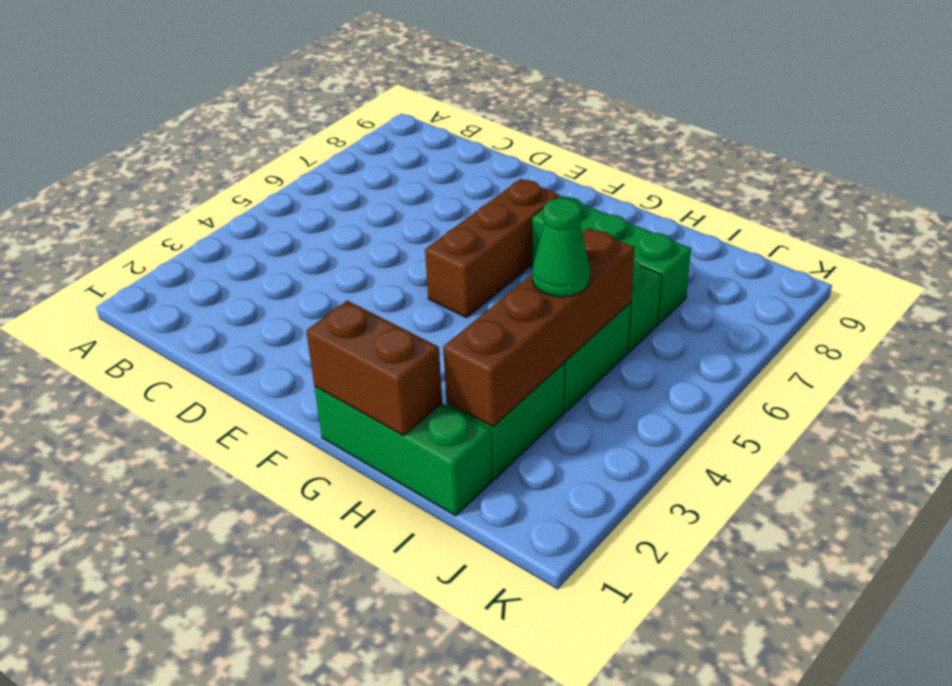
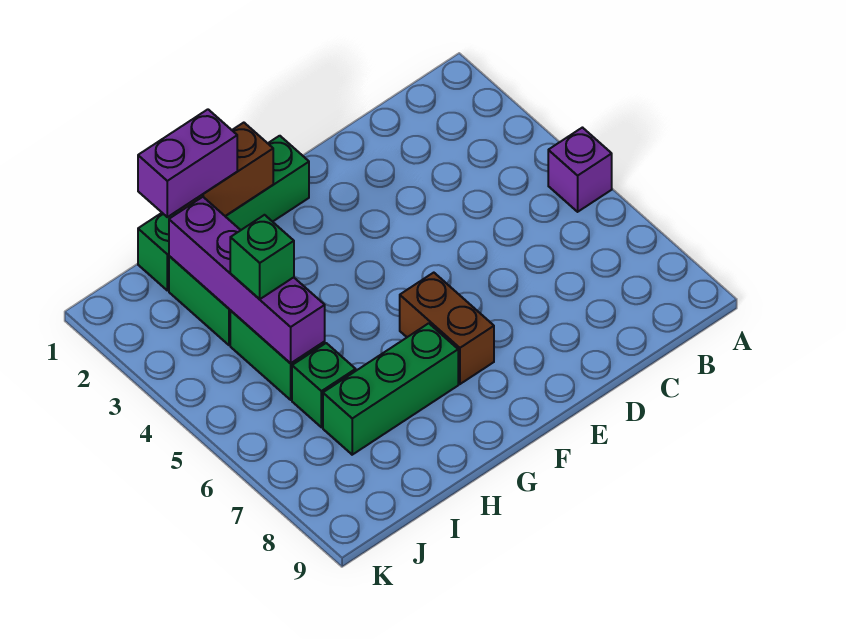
none -> purple brick A5 level 1
brown brick F5:F7 level 1 -> brown brick F6:F7 level 1
green brick G1:I1 level 1 -> green brick F1:I1 level 1
none -> purple brick H1:I1 level 3
brown brick I2:I5 level 2 -> purple brick I2:I5 level 2
green cone I4 level 3 -> green brick I4 level 3

